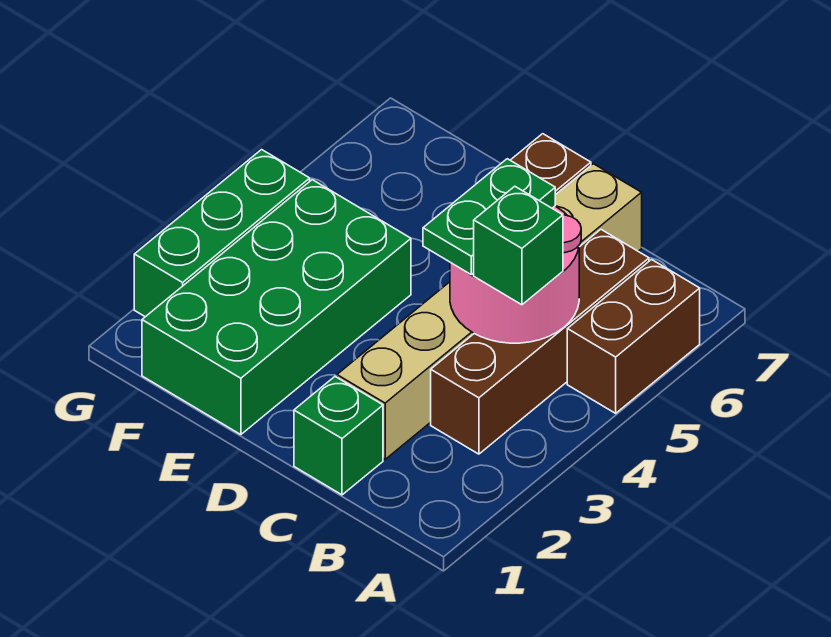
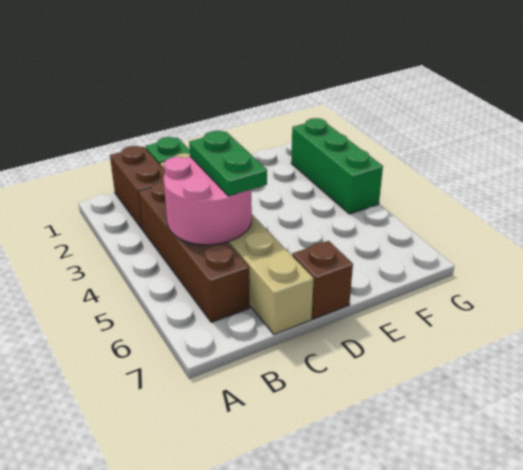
brown brick A5:A6 level 1 -> brown brick B1:B2 level 1
green brick B4 level 3 -> none
green brick E1:F4 level 1 -> none

